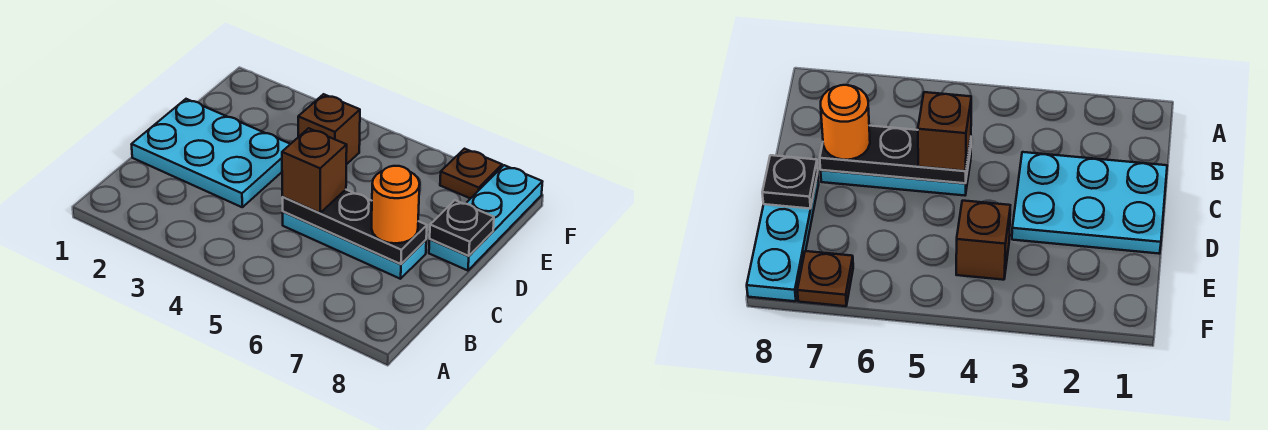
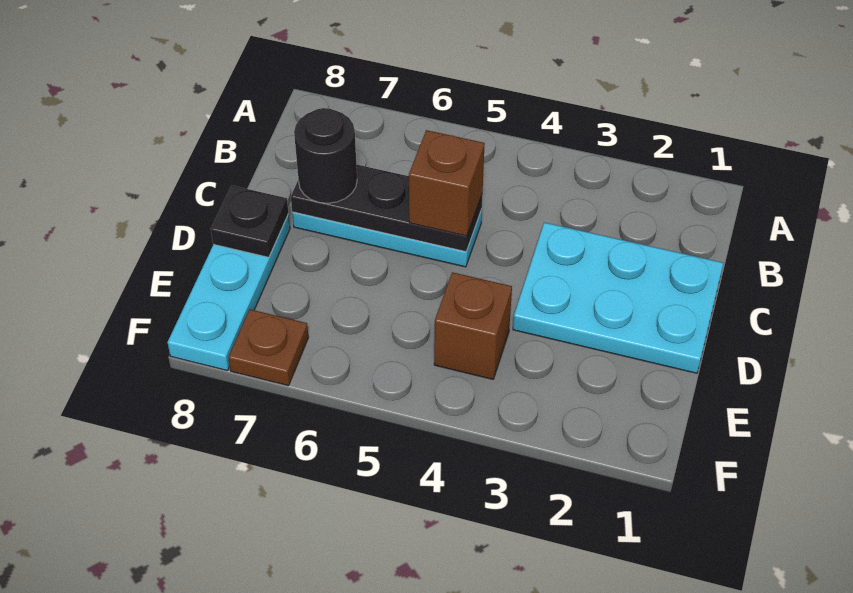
orange round brick C7 level 3 -> black round brick C7 level 3

